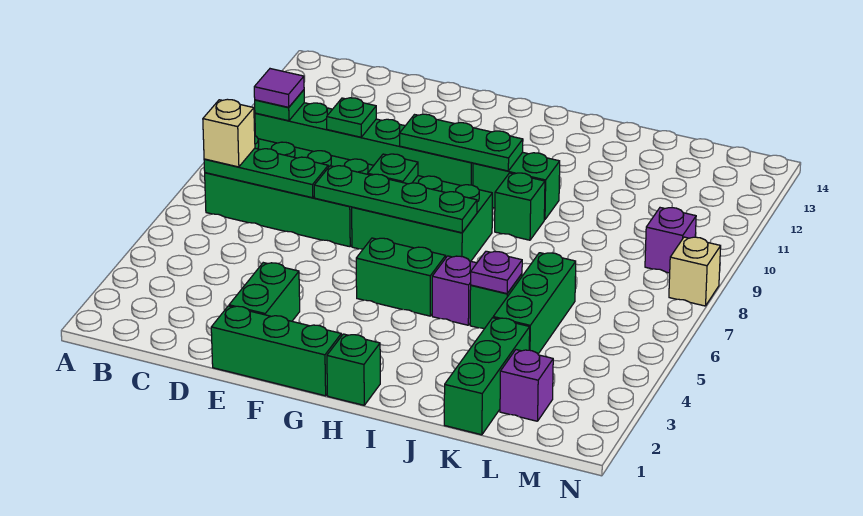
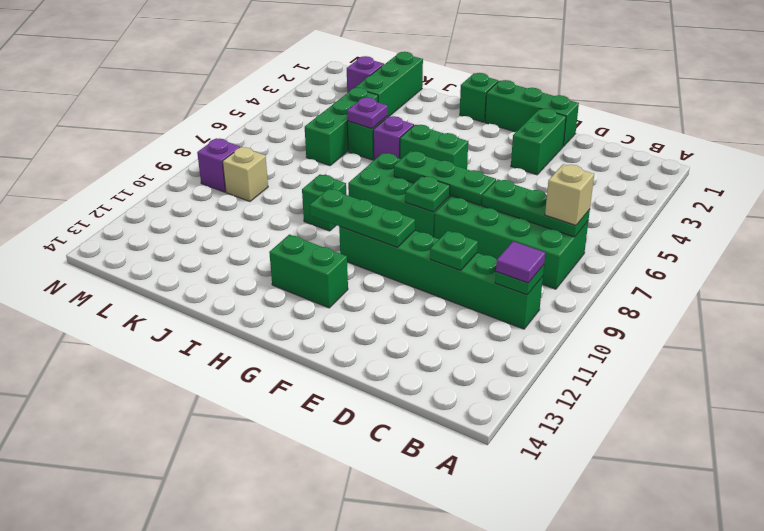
green plate E7:H7 level 2 -> green plate E7:G7 level 2
green brick H10:I10 level 1 -> green brick G12:H12 level 1
tan brick N8 level 1 -> tan brick L9 level 1

